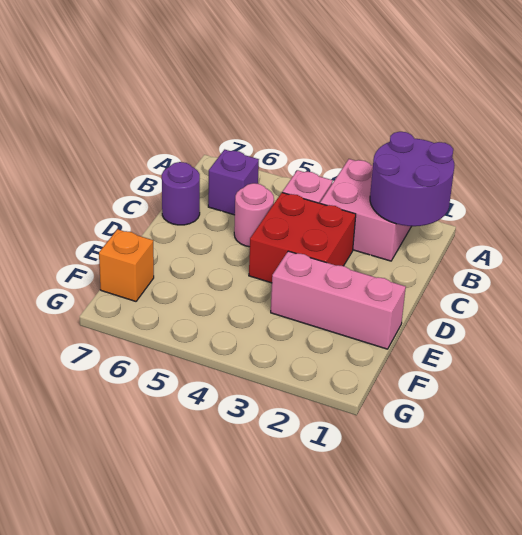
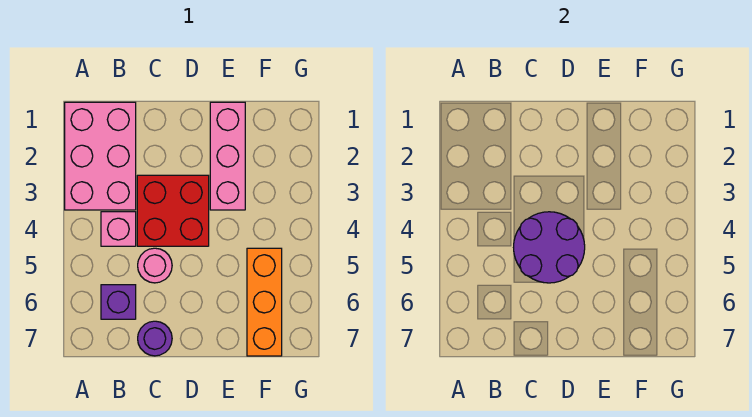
purple round brick A1:B2 level 2 -> purple round brick C4:D5 level 2
pink brick A2:B3 level 1 -> pink brick A1:B3 level 1
orange brick F7 level 1 -> orange brick F5:F7 level 1

